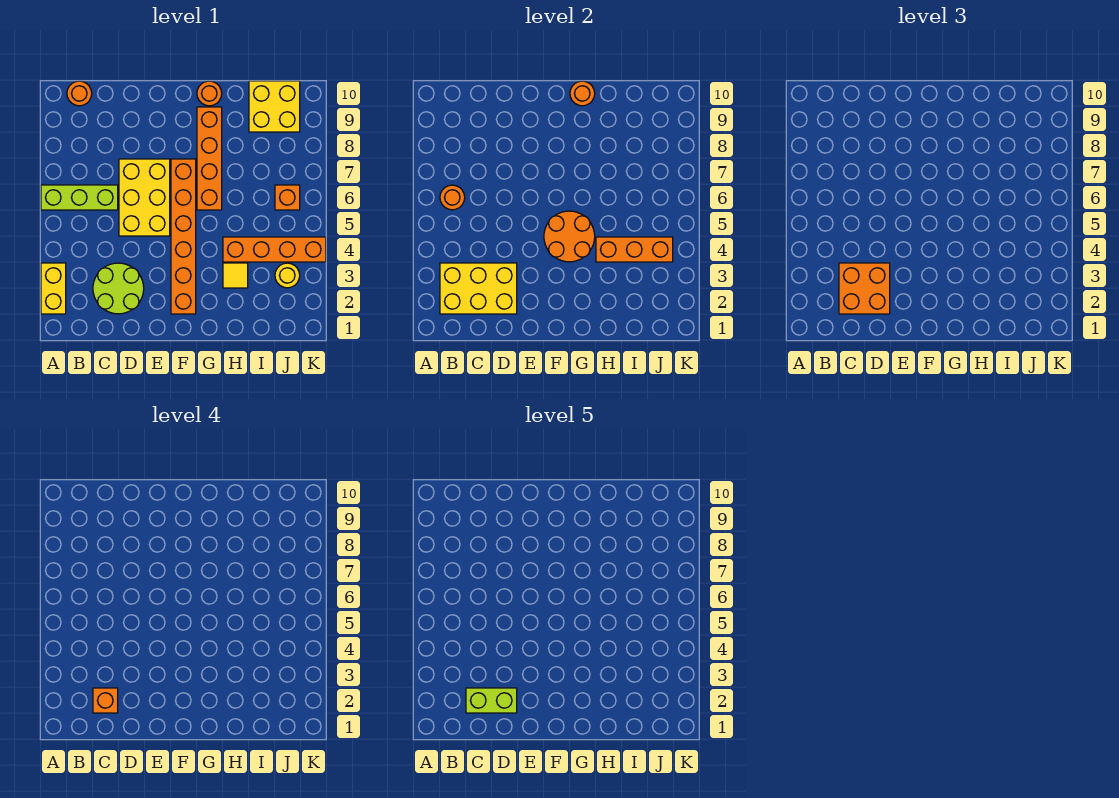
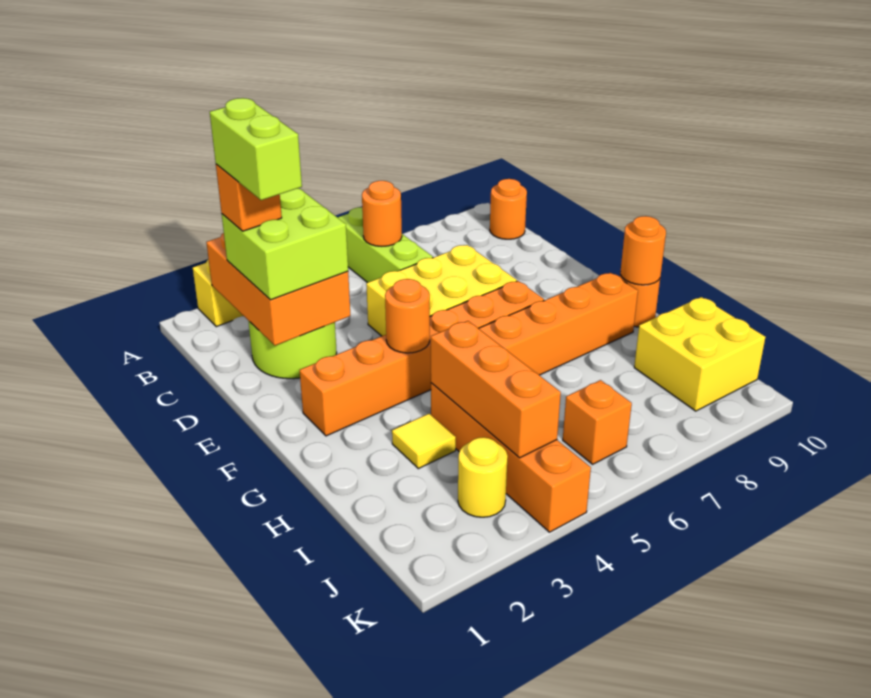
yellow brick B2:D3 level 2 -> orange brick B2:D3 level 2
orange brick C2:D3 level 3 -> lime brick C2:D3 level 3
orange round brick F4:G5 level 2 -> orange round brick F4 level 2

